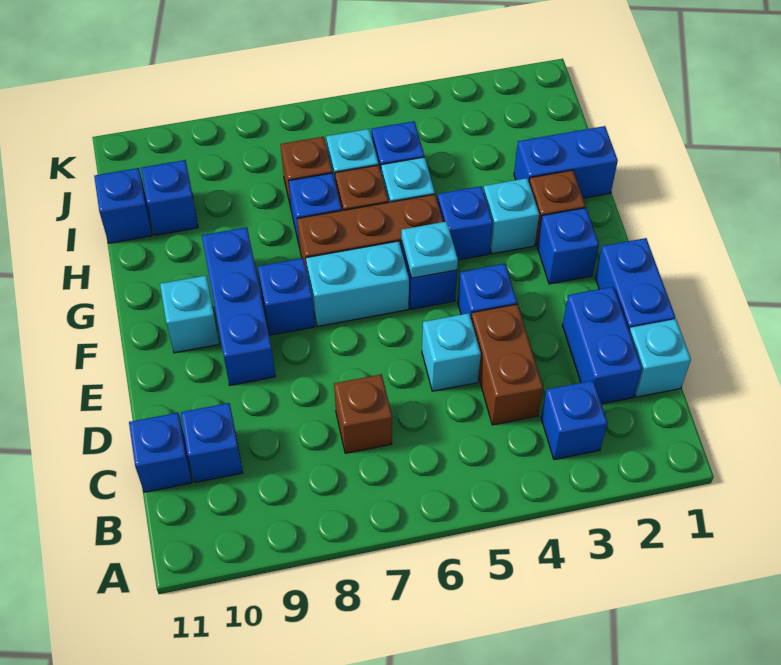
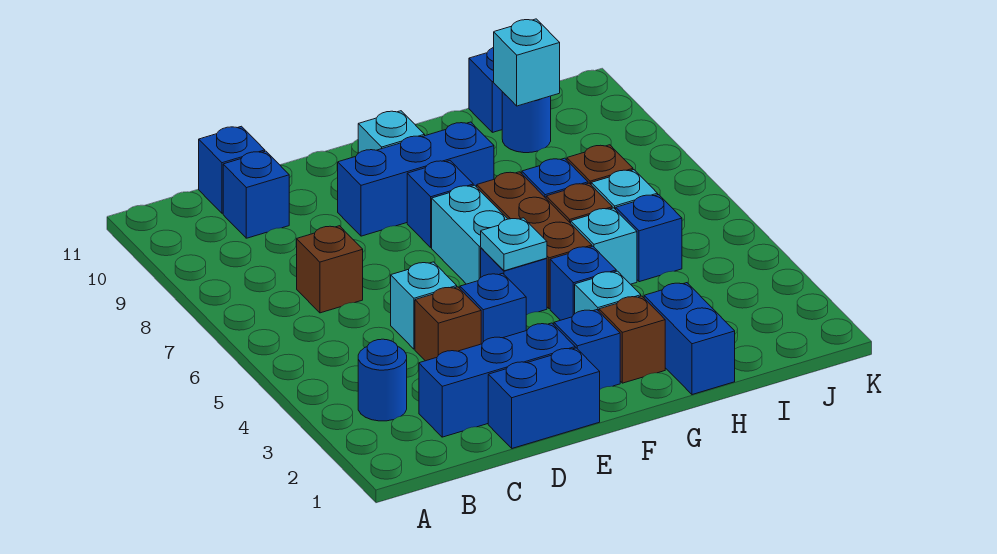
blue brick B3 level 1 -> blue round brick B3 level 1
cyan brick C1 level 1 -> cyan brick I10 level 2
blue brick C2:D2 level 1 -> blue brick C2:E2 level 1
brown brick C4:D4 level 1 -> brown brick D4 level 1
blue brick I10 level 1 -> blue round brick I10 level 1

